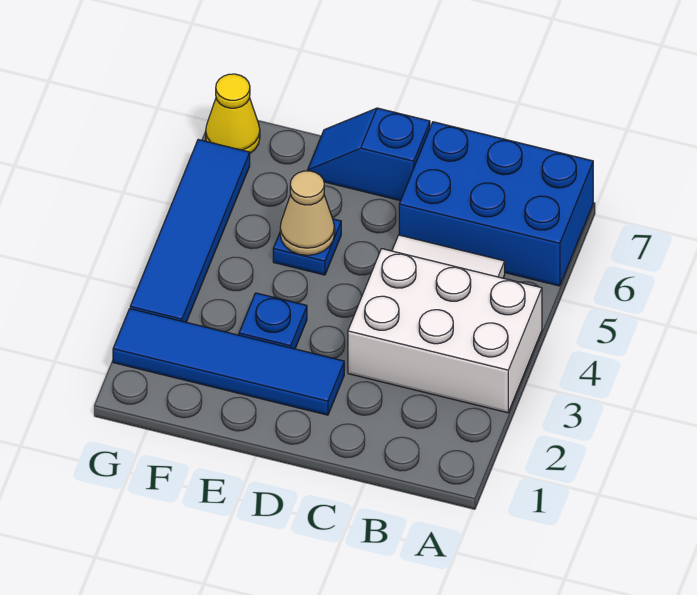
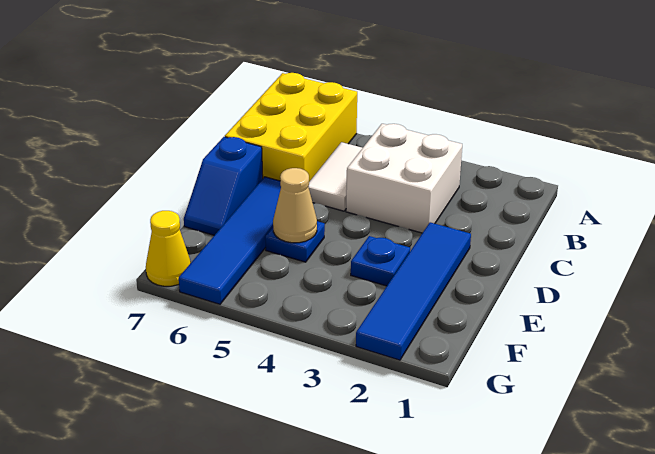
white brick A3:C4 level 1 -> white brick B3:C4 level 1
blue brick A6:C7 level 1 -> yellow brick A6:C7 level 1
blue tile G3:G6 level 1 -> blue tile D6:G6 level 1

